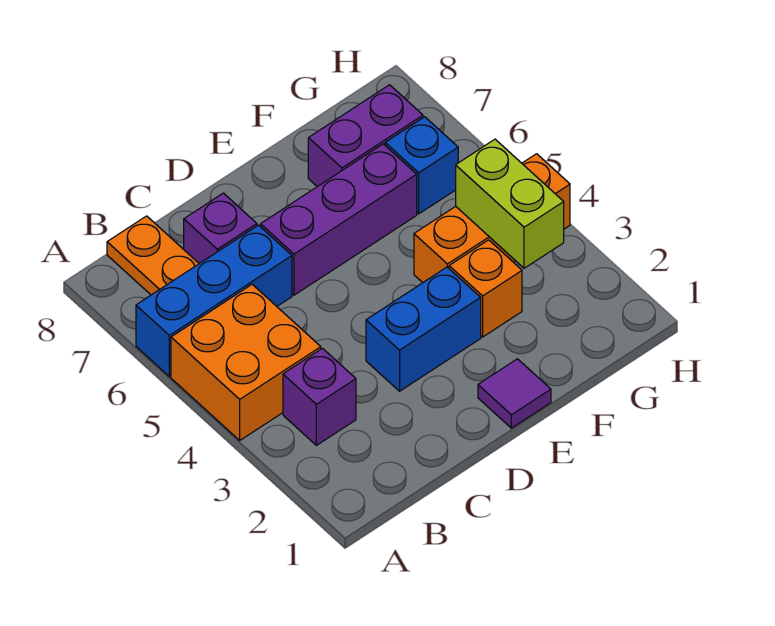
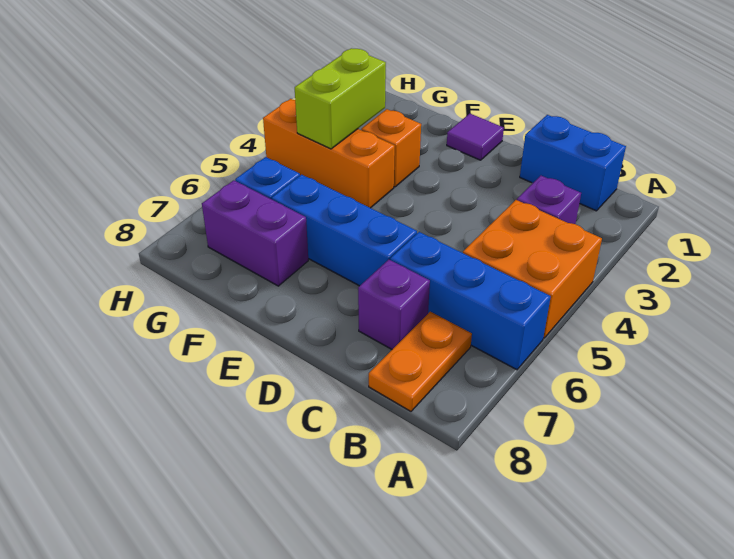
blue brick D3:E3 level 1 -> blue brick B1:C1 level 1
purple brick D6:F6 level 1 -> blue brick D6:F6 level 1

